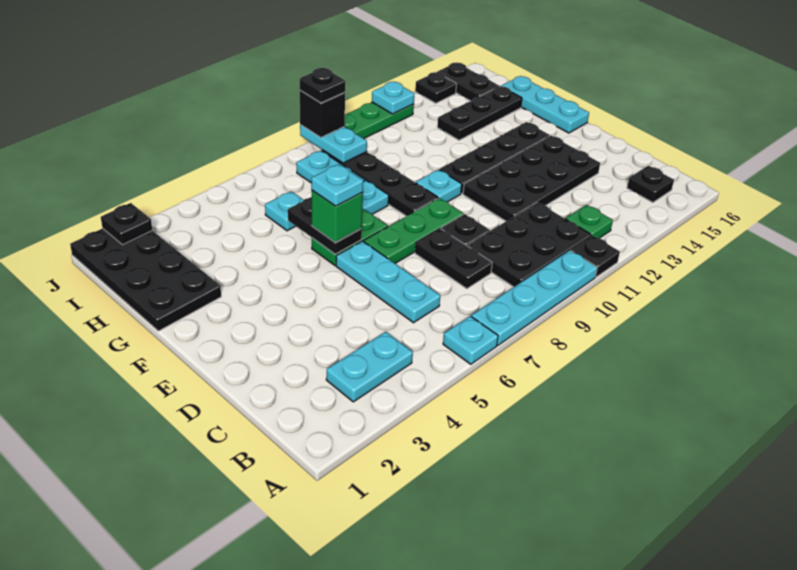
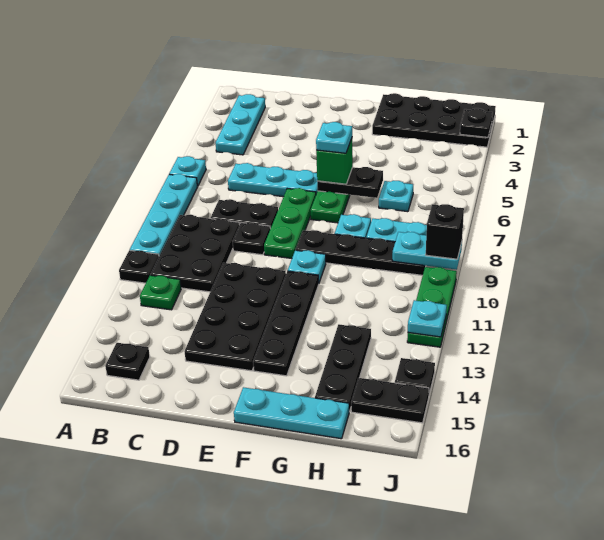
cyan plate B3:B4 level 1 -> cyan plate B2:B4 level 1
black plate J9 level 4 -> none

